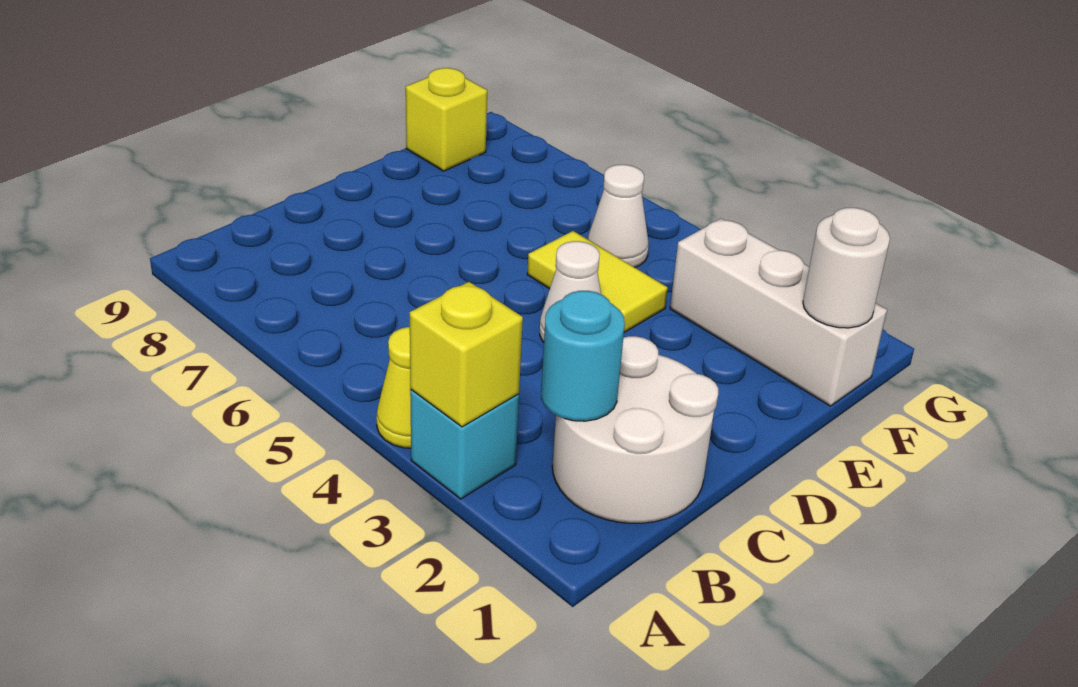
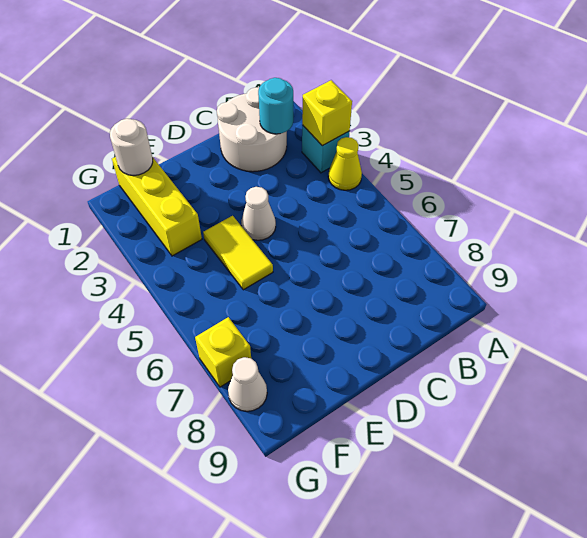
white brick F1:F3 level 1 -> yellow brick F1:F3 level 1
white cone F5 level 1 -> white cone G8 level 1
yellow brick F9 level 1 -> yellow brick G7 level 1

